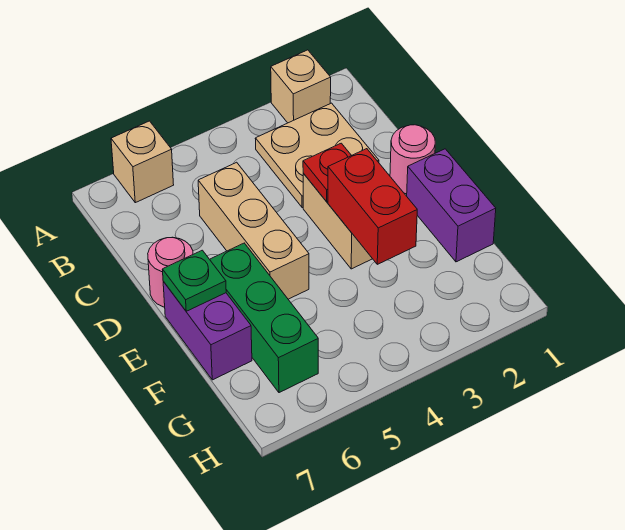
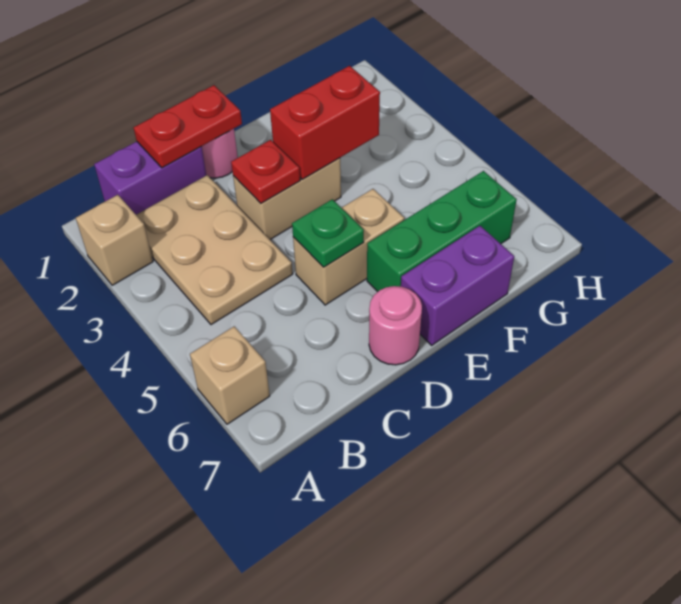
tan plate B2:C3 level 1 -> tan plate B2:C4 level 1
none -> red plate C1:D1 level 2
tan brick C5:E5 level 1 -> tan brick D5:E5 level 1
purple brick E1:F1 level 1 -> purple brick B1:C1 level 1
green plate E7 level 2 -> green plate D5 level 2

